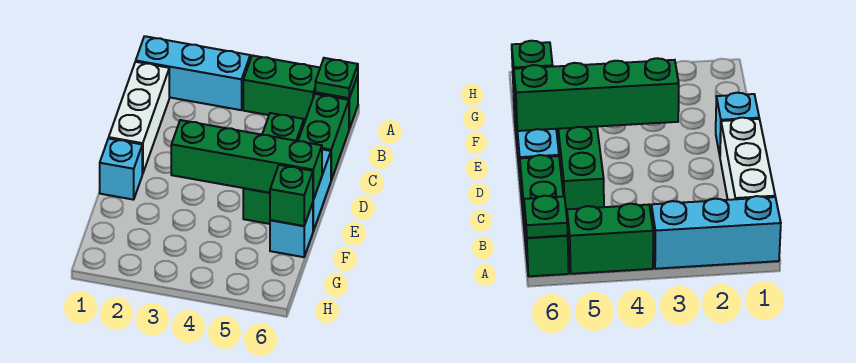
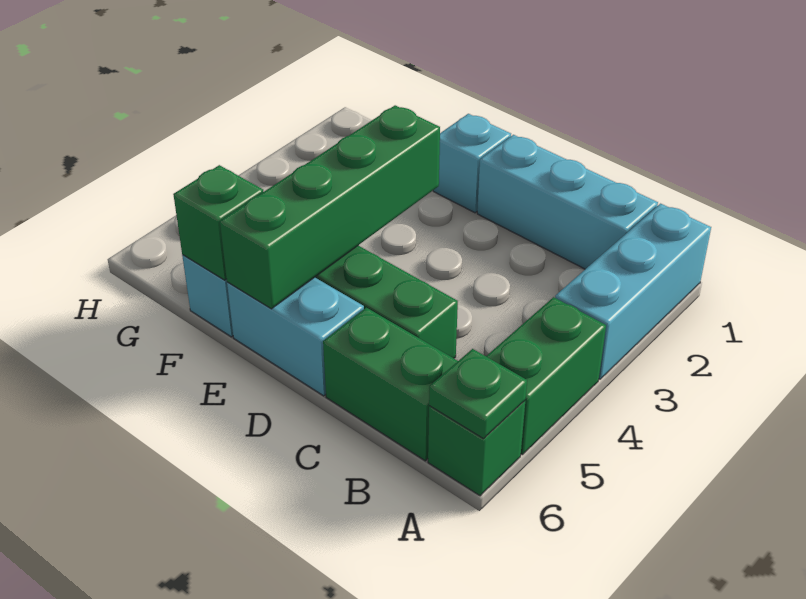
white brick B1:D1 level 1 -> cyan brick B1:D1 level 1

